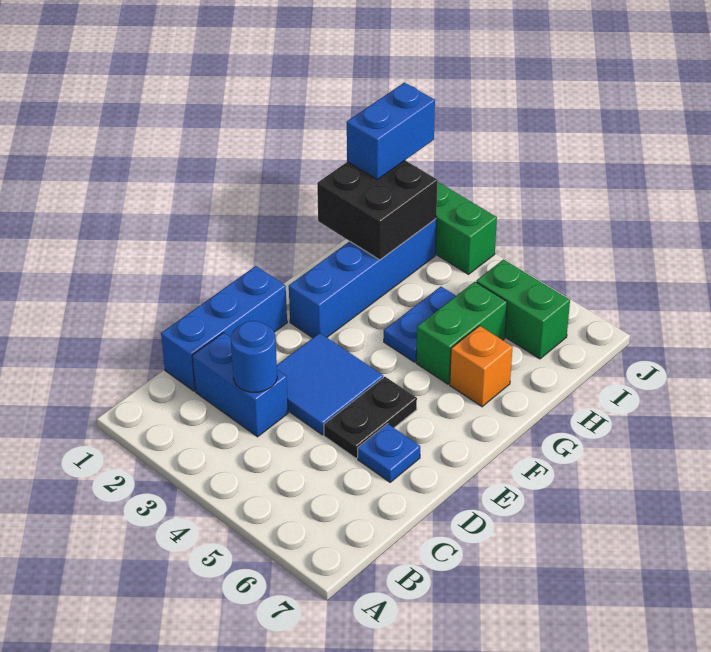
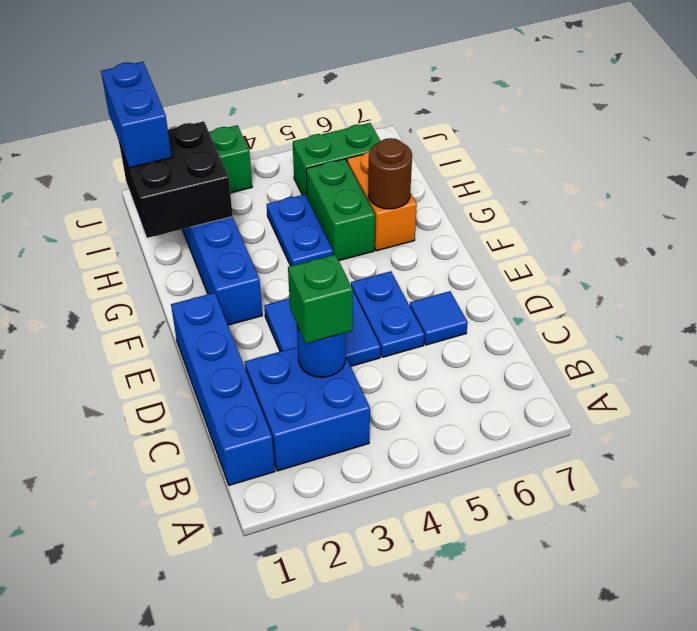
blue brick C1:E1 level 1 -> blue brick B1:E1 level 1
blue brick C2:C3 level 1 -> blue brick B2:C3 level 1
none -> green brick C3 level 3
black plate D5:E5 level 1 -> blue plate D5:E5 level 1
blue plate D6 level 1 -> blue tile D6 level 1
orange brick G6 level 1 -> orange brick G6:H6 level 1
none -> brown round brick G6 level 2

